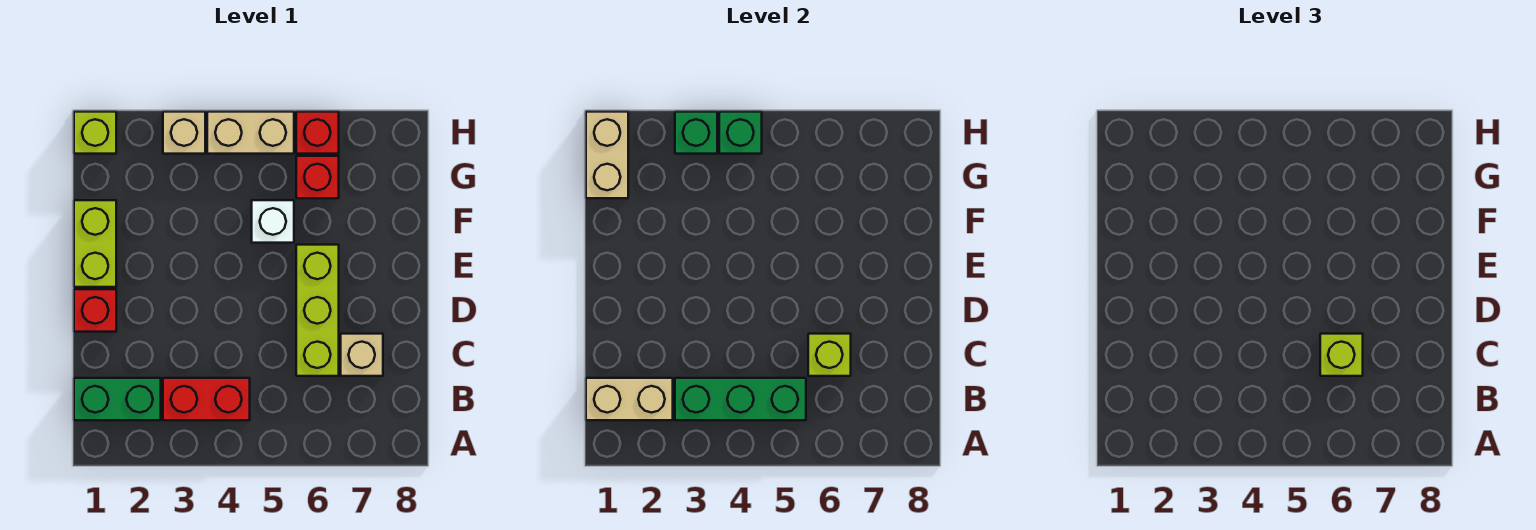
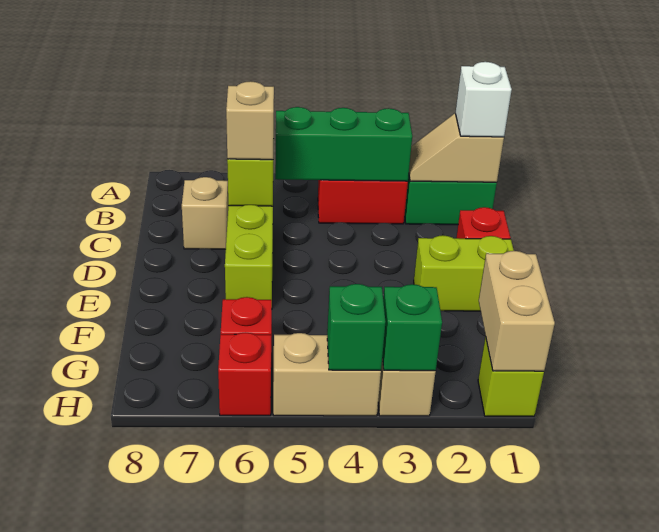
tan brick B1:B2 level 2 -> tan slope B1:B2 level 2 top 1
lime brick C6 level 3 -> tan brick C6 level 3
lime brick E1:F1 level 1 -> lime brick E1:E2 level 1
white brick F5 level 1 -> white brick B1 level 3

